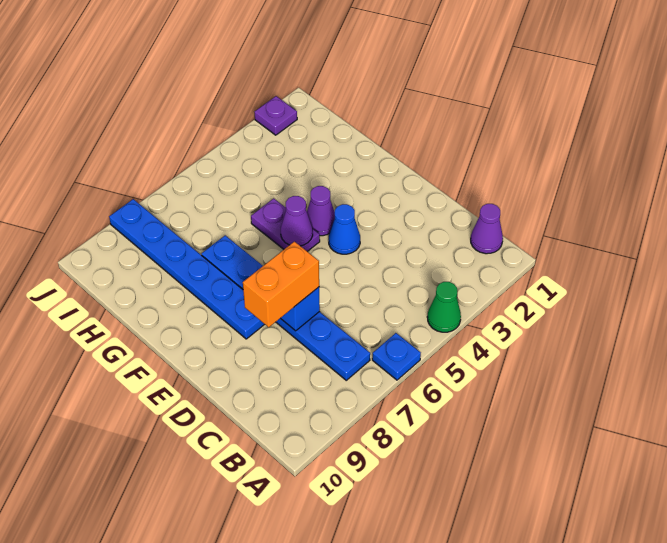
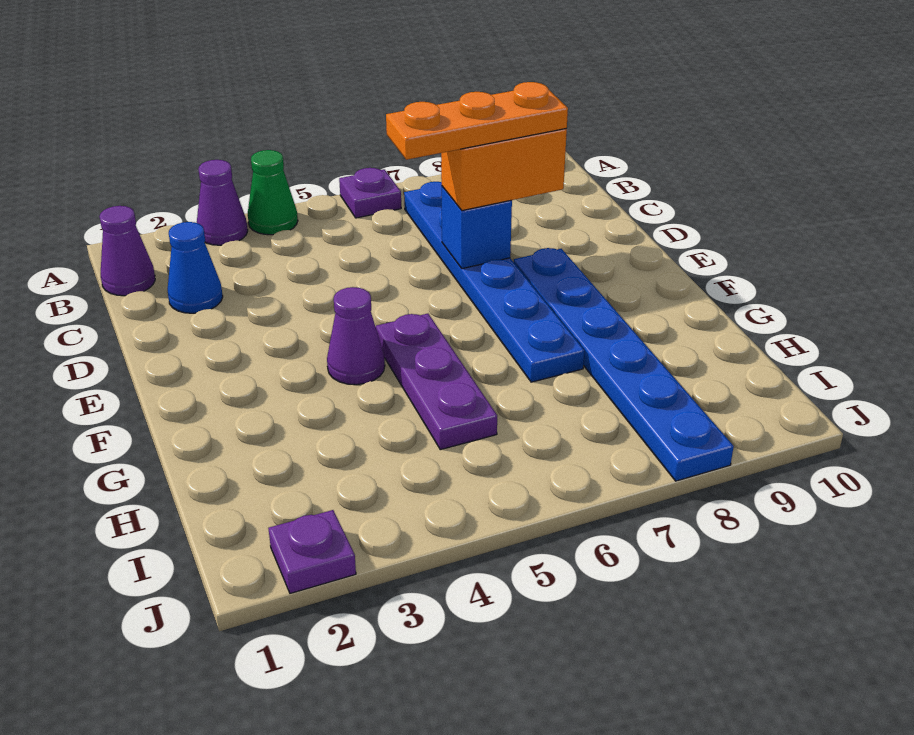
blue plate A6 level 1 -> purple plate A6 level 1
none -> orange plate D6:D8 level 4
blue cone E4 level 1 -> blue cone C2 level 1
purple plate F5:G5 level 1 -> purple plate F5:H5 level 1
purple cone F5 level 2 -> purple cone A3 level 1

